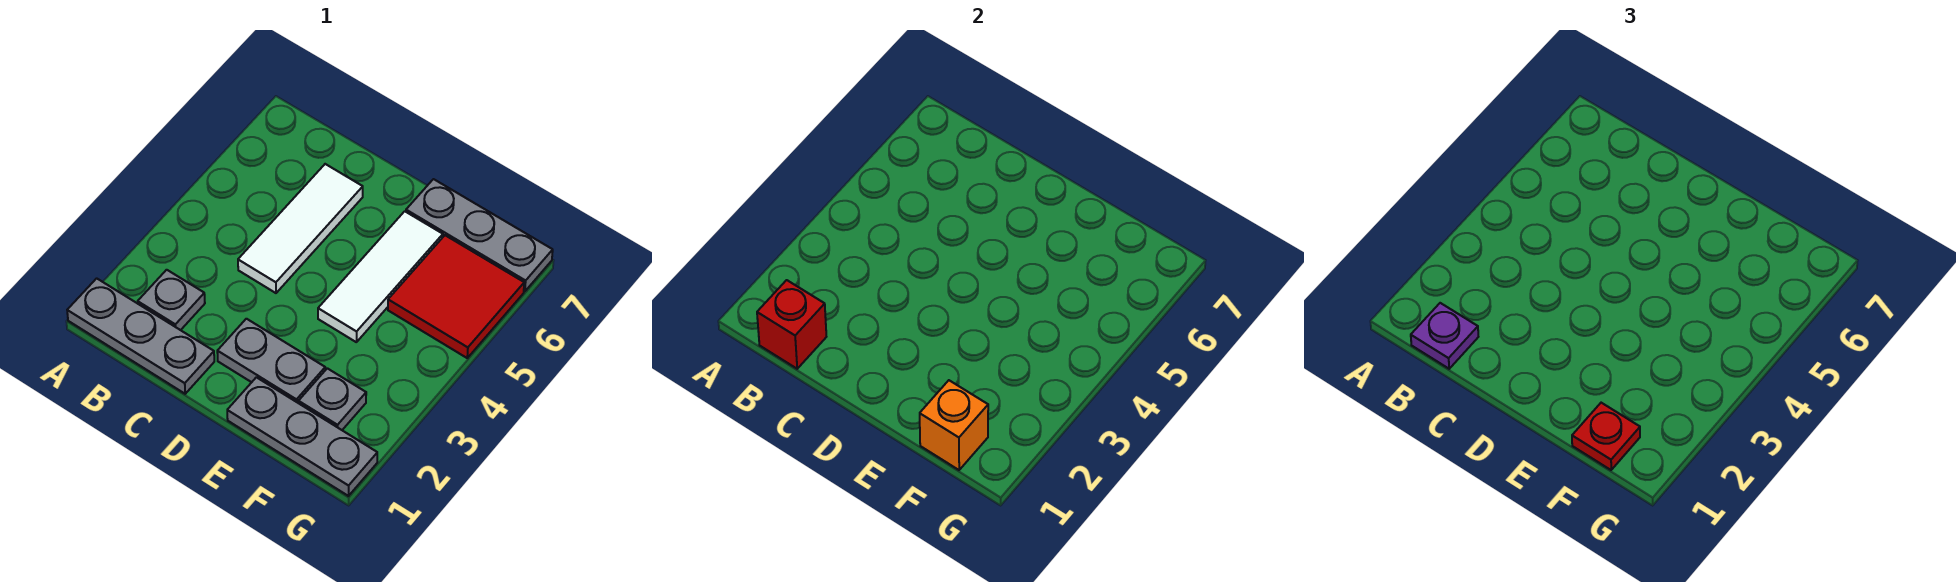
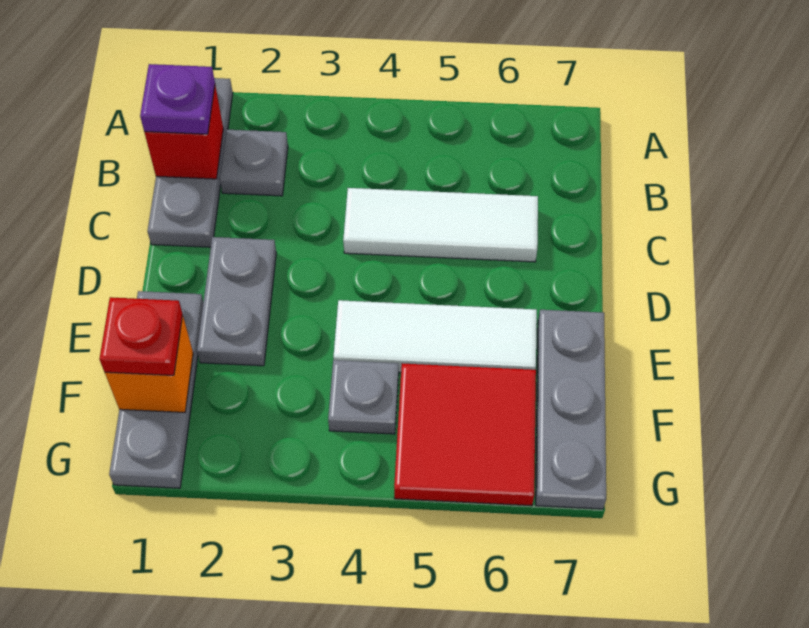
grey plate F2 level 1 -> grey plate F4 level 1

